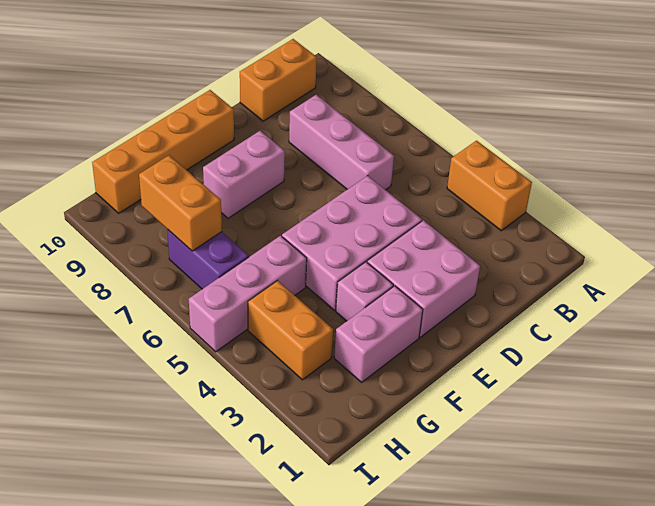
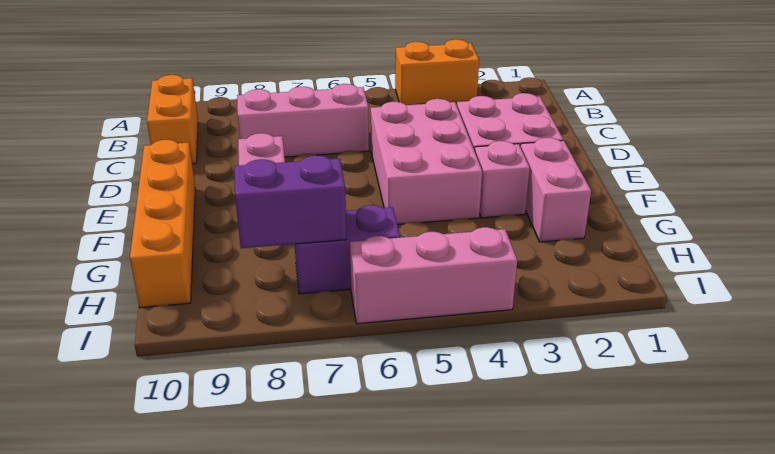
pink brick G5:I5 level 1 -> pink brick I4:I6 level 1
orange brick H3:H4 level 1 -> none
orange brick H7:H8 level 2 -> purple brick H7:H8 level 2

